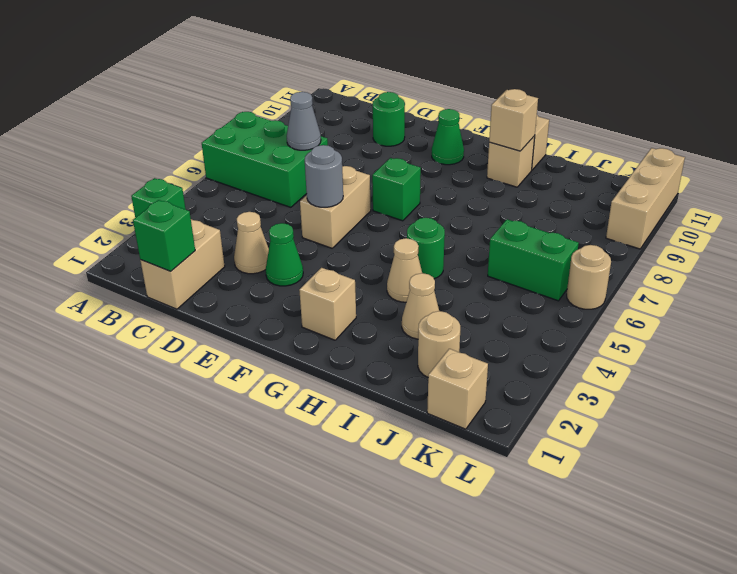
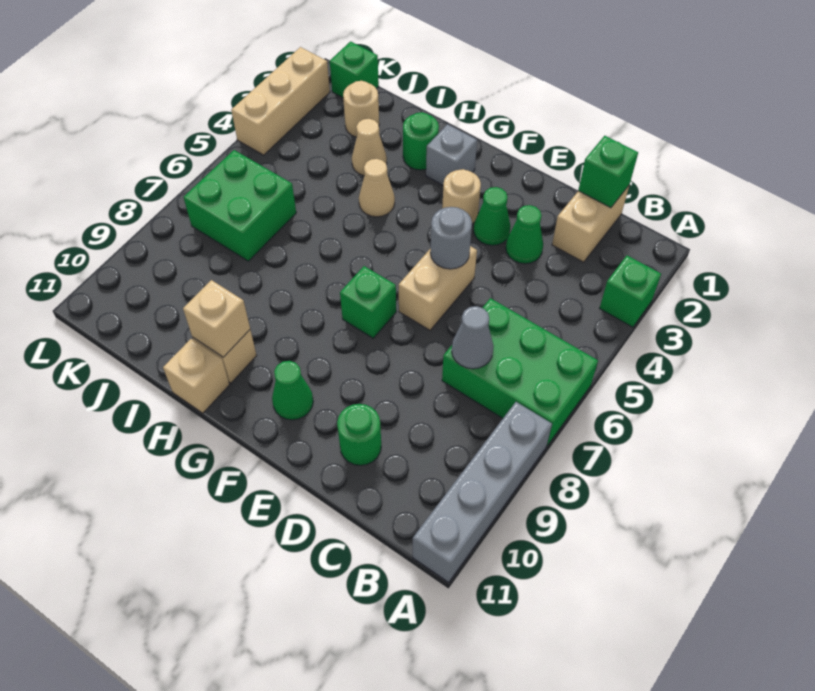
none -> grey brick A8:A11 level 1
tan cone D3 level 1 -> green cone D3 level 1
tan brick G2 level 1 -> grey brick G2 level 1
green round brick H5 level 1 -> green round brick H2 level 1
green brick J6:K6 level 1 -> green brick J6:K7 level 1
tan brick K1 level 1 -> green brick K1 level 1
tan round brick L6 level 1 -> tan round brick F3 level 1
tan brick L9:L11 level 1 -> tan brick L2:L4 level 1

